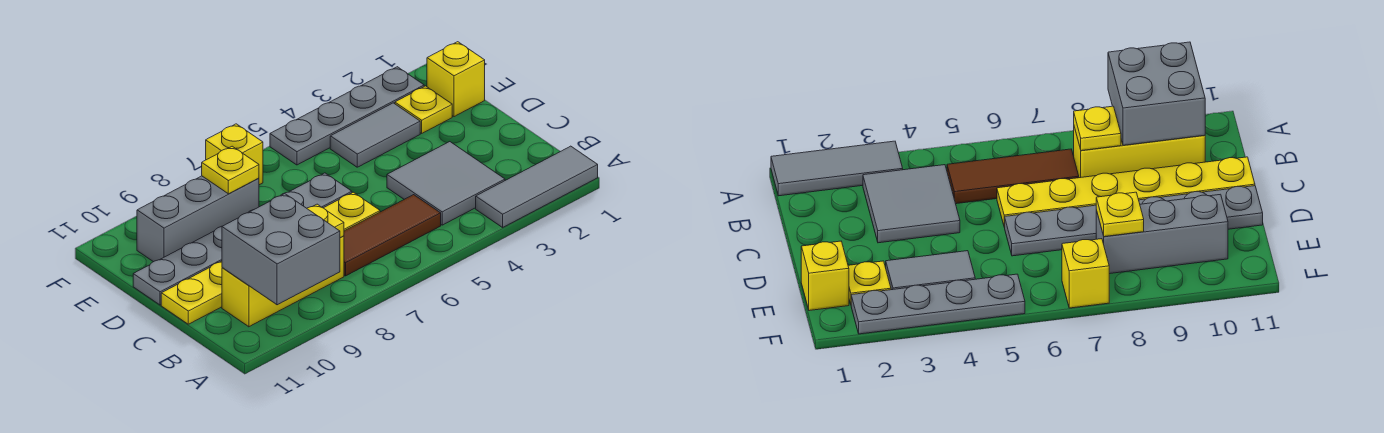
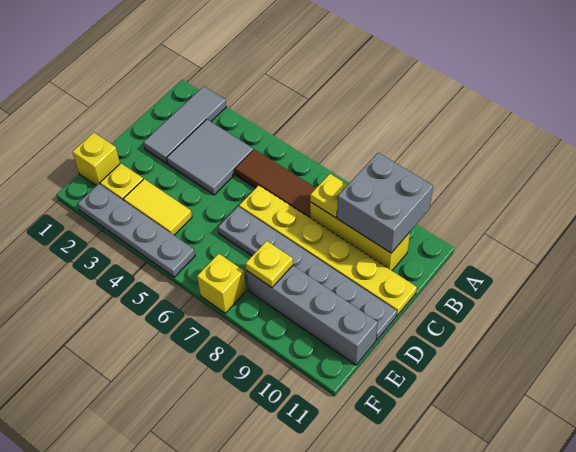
grey tile A1:A3 level 1 -> grey tile A2:C2 level 1
grey tile E3:E4 level 1 -> yellow tile E3:E4 level 1
grey brick E8:E10 level 1 -> grey brick E8:E11 level 1

